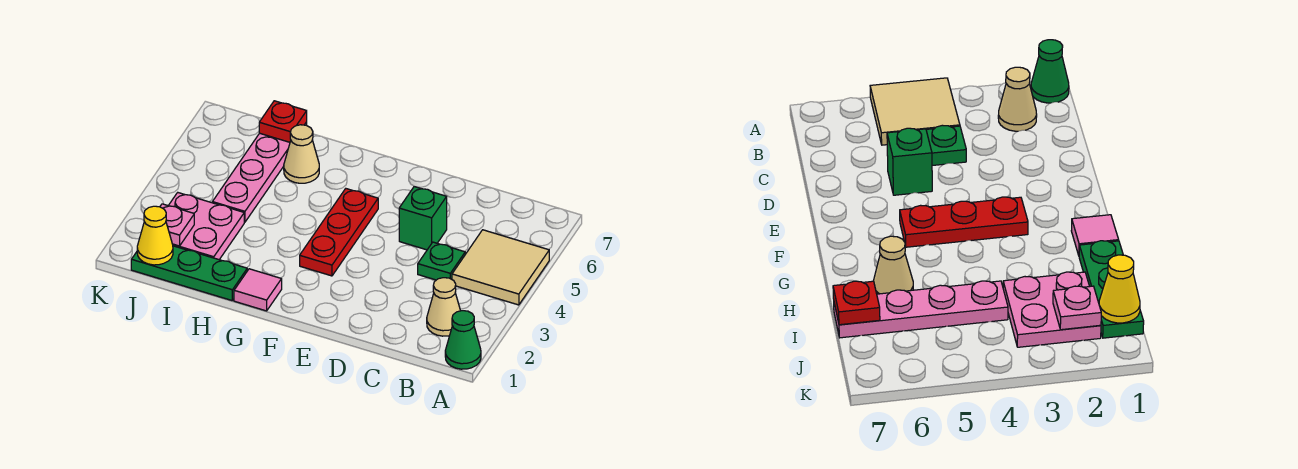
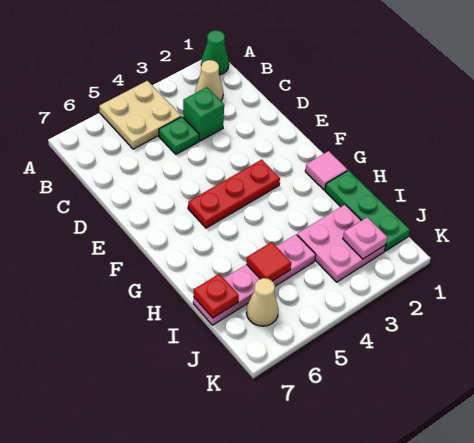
tan tile A4:B5 level 1 -> tan plate A4:B5 level 1
green brick D5 level 1 -> green brick C3 level 1
tan cone H6 level 1 -> tan cone J6 level 1
none -> red tile I5 level 2
yellow cone J1 level 2 -> none

